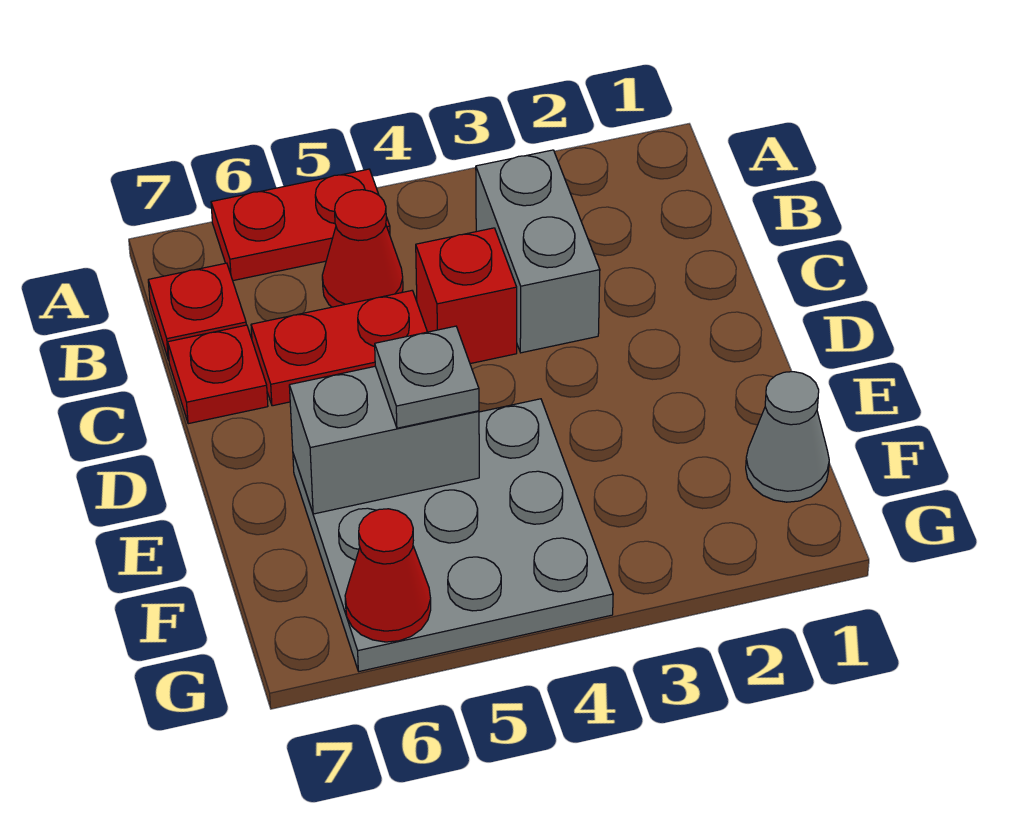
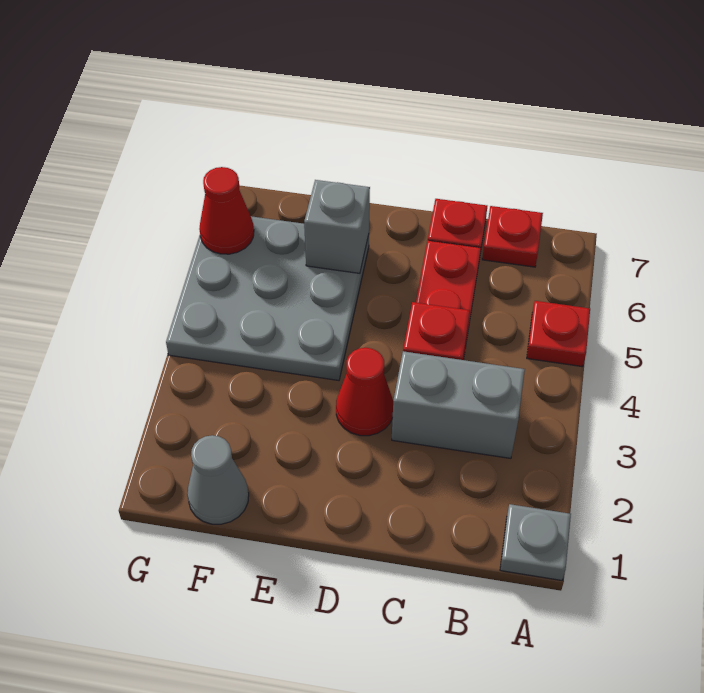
red plate A5:A6 level 1 -> red plate A5 level 1
red cone B5 level 1 -> red cone D3 level 1
grey brick E5:E6 level 2 -> grey brick E6 level 2
grey plate E5 level 3 -> grey plate A1 level 1

